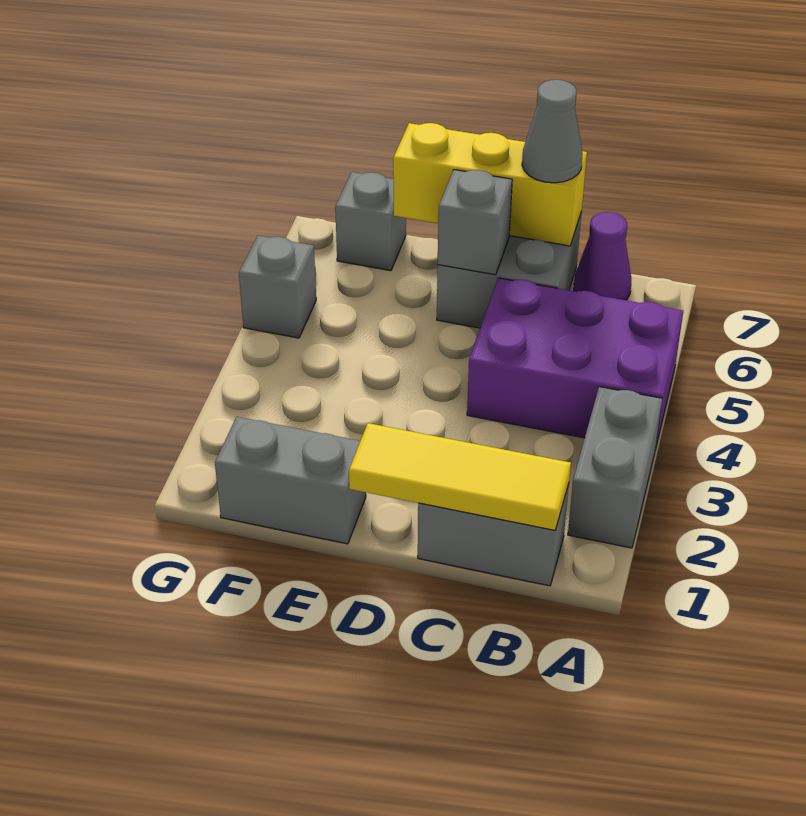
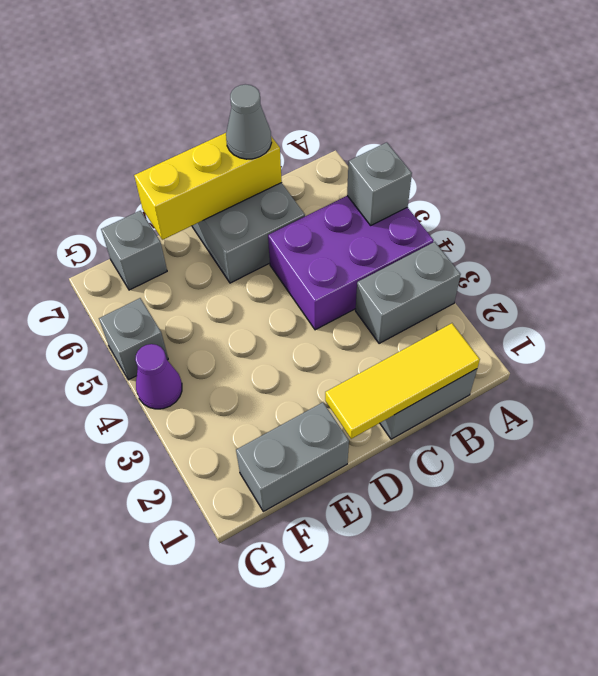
grey brick A2:A3 level 1 -> grey brick A3:B3 level 1
purple cone B7 level 1 -> purple cone G4 level 1
grey brick D6 level 2 -> grey brick A5 level 2

